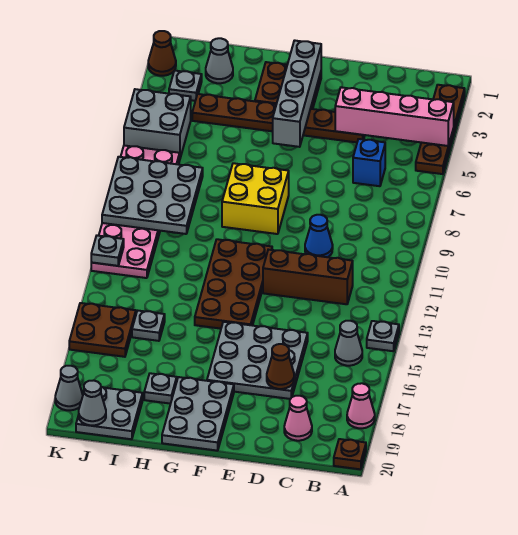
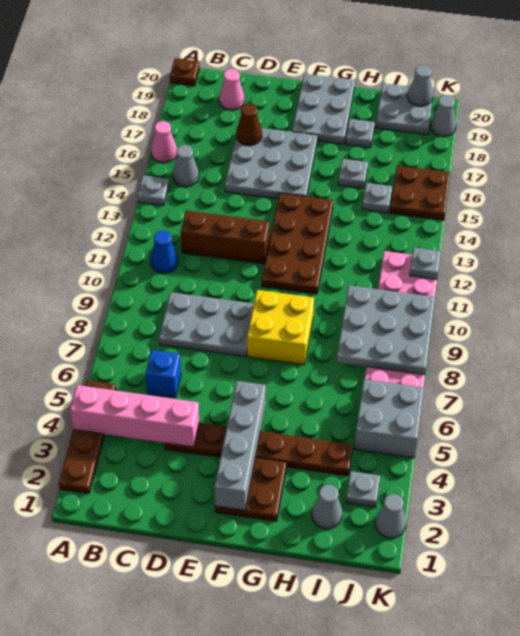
pink cone A18 level 1 -> pink cone A16 level 1
none -> grey plate C8:E9 level 1
blue cone D10 level 1 -> blue cone B11 level 1
none -> grey plate H16 level 1
brown cone K2 level 1 -> grey cone K2 level 1

